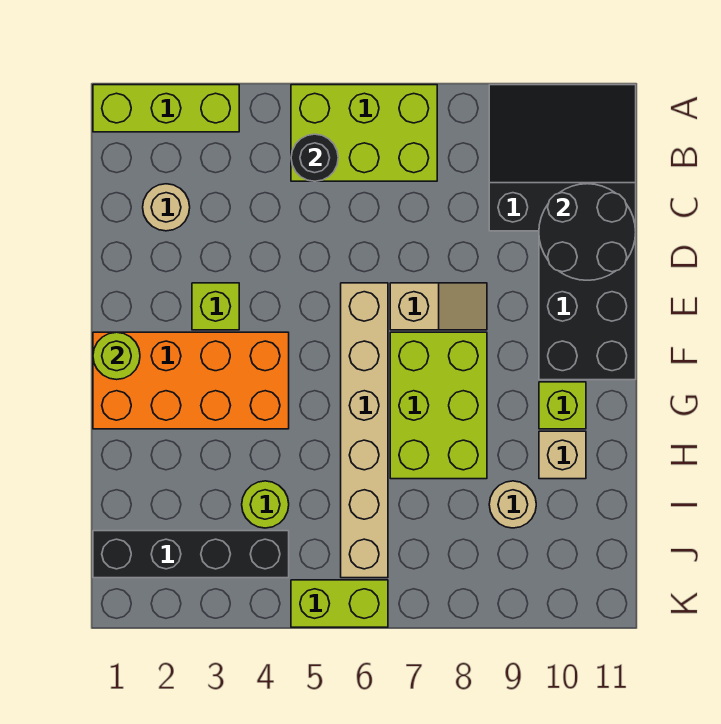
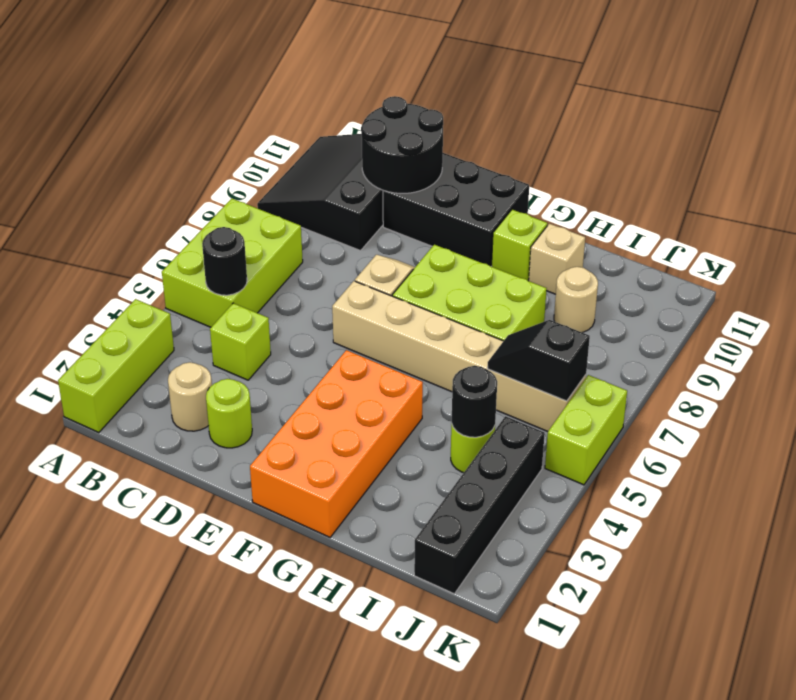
lime brick E3 level 1 -> lime brick C4 level 1
lime round brick F1 level 2 -> lime round brick D2 level 1
none -> black round brick I4 level 2
none -> black slope I6:J6 level 2 top J

